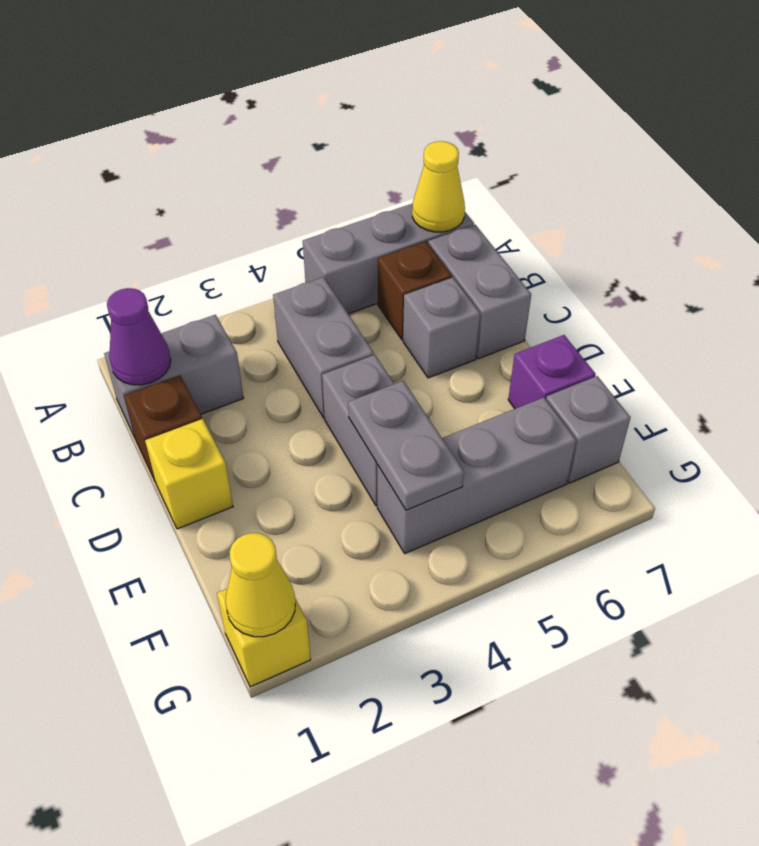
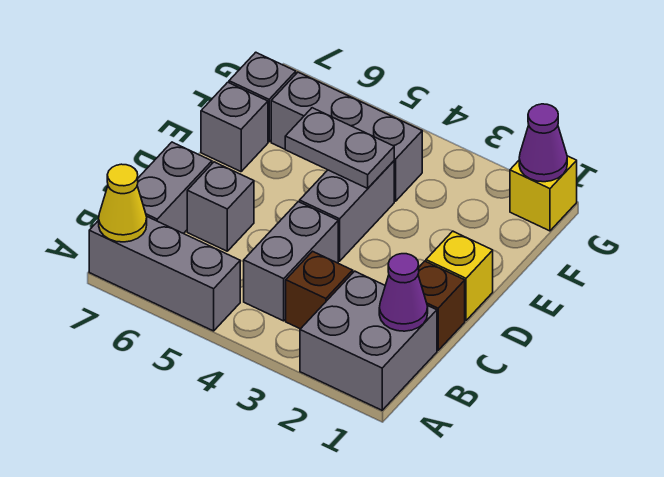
grey brick B1:B2 level 1 -> grey brick A1:B2 level 1
brown brick B6 level 1 -> brown brick B3 level 1
grey plate E4:F4 level 2 -> grey plate E4:E5 level 2
purple brick E7 level 1 -> grey brick E7 level 1
yellow cone G1 level 2 -> purple cone G1 level 2

